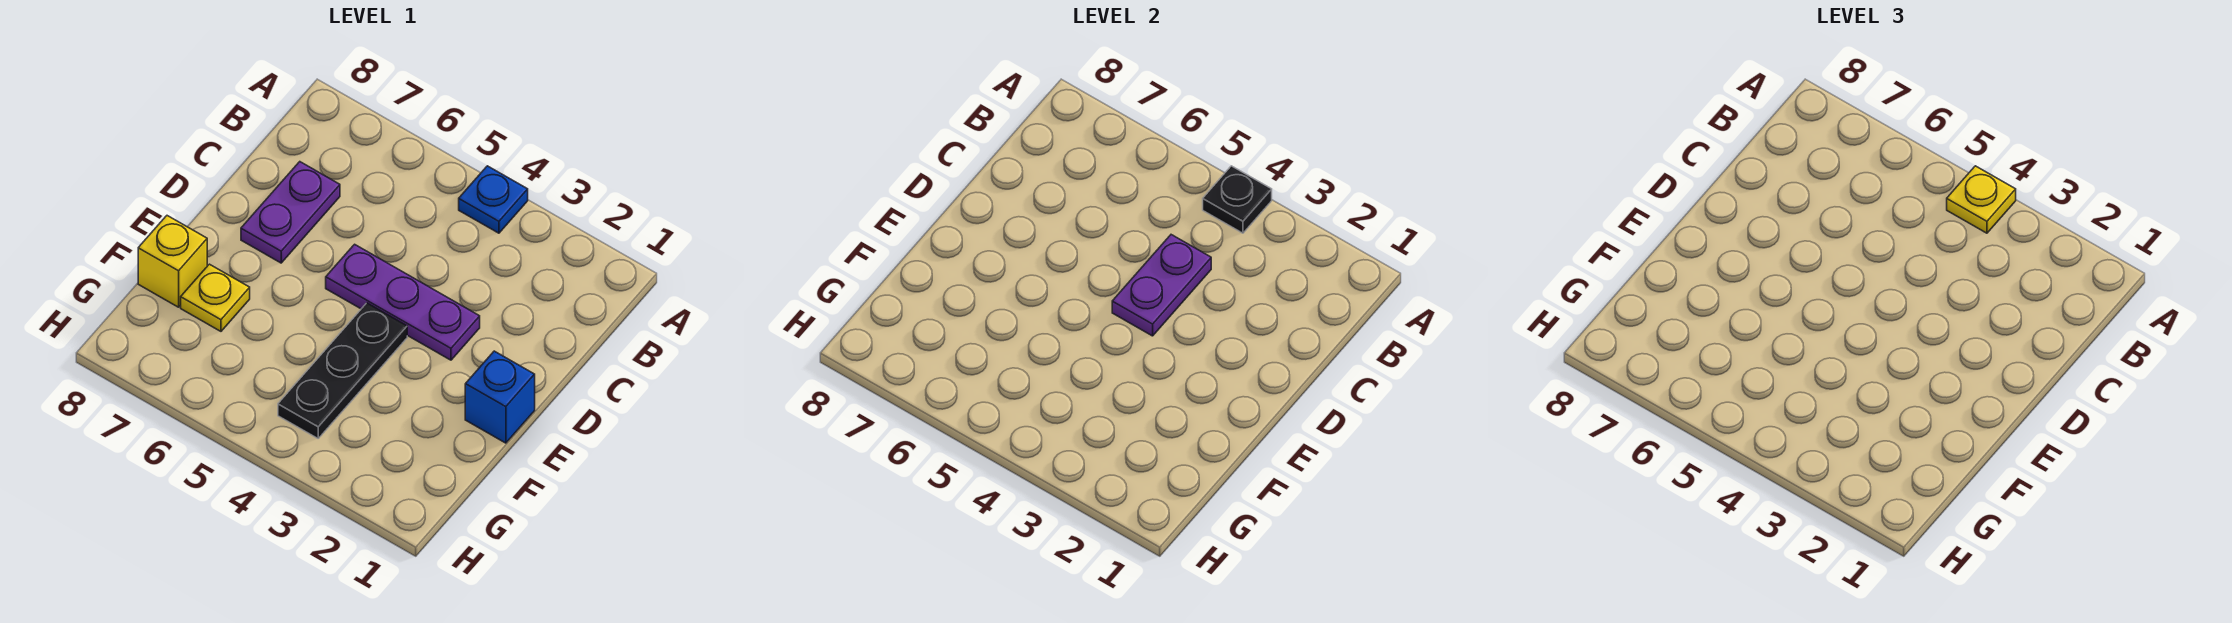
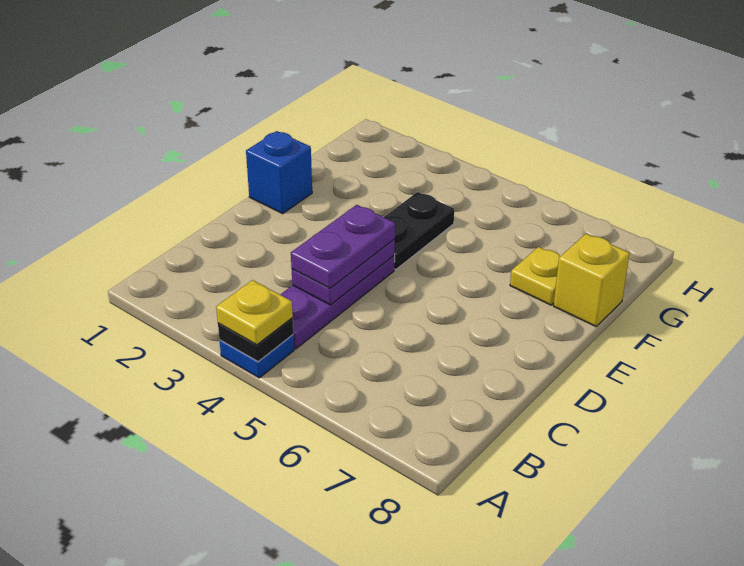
purple plate C7:D7 level 1 -> purple plate C4:D4 level 3
purple plate D3:D5 level 1 -> purple plate B4:D4 level 1
black plate E4:G4 level 1 -> black plate E4:F4 level 1

